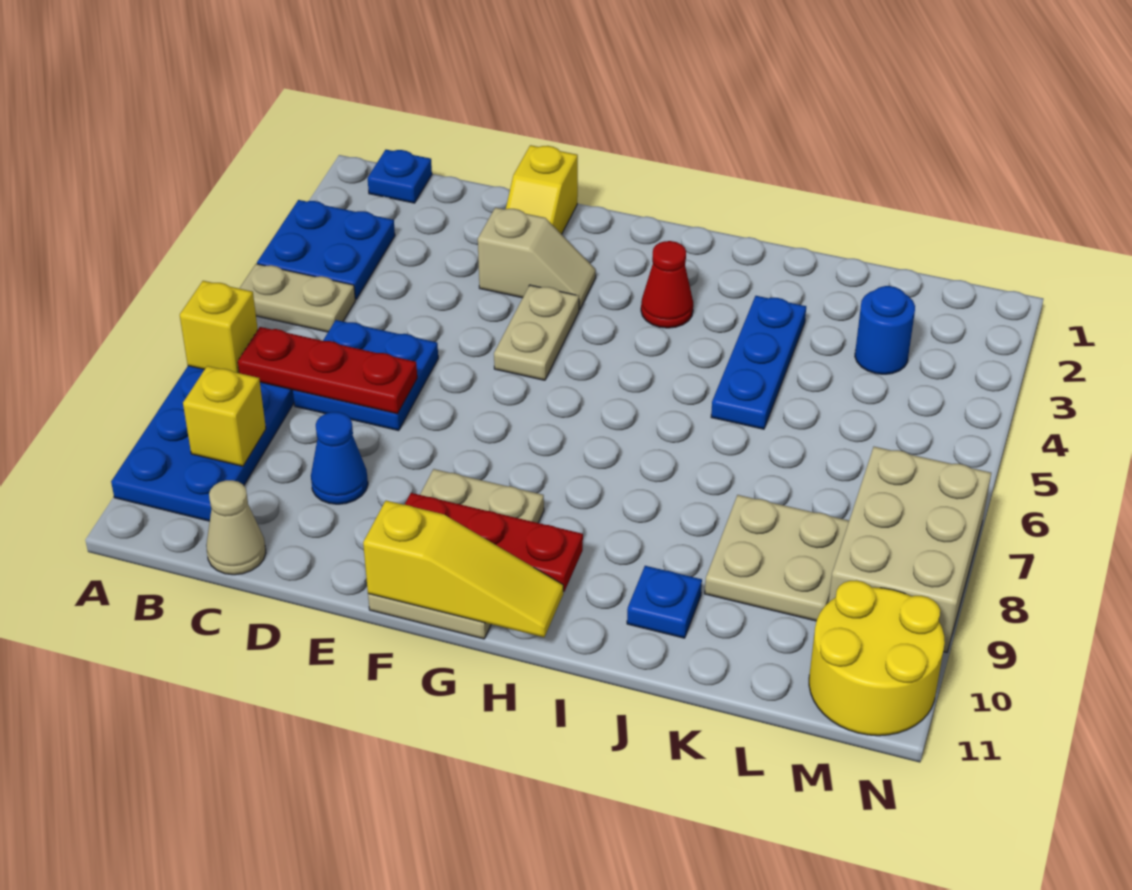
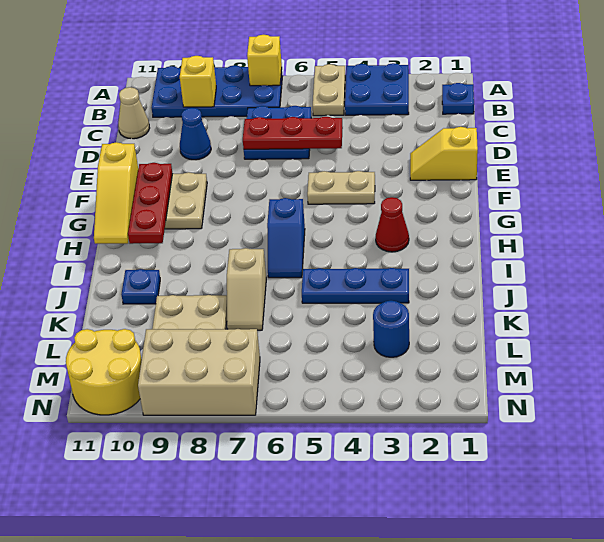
red plate B7:D7 level 2 -> red plate D5:D7 level 2
tan slope E3:F3 level 1 top E -> tan slope J7:K7 level 1 top J
none -> blue slope H6:I6 level 1 top H

